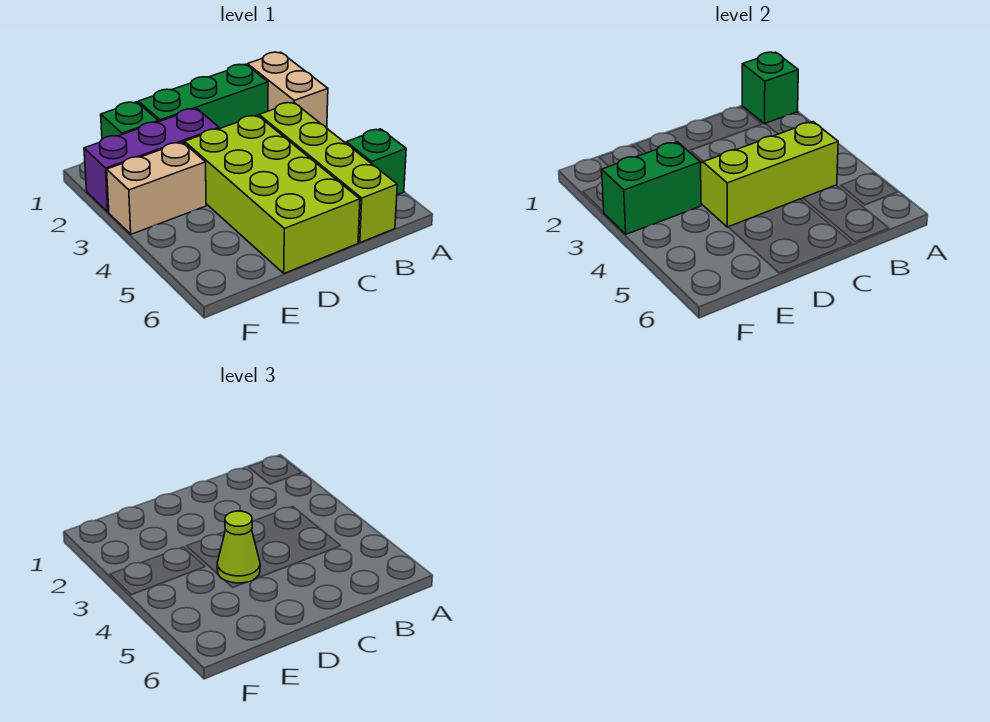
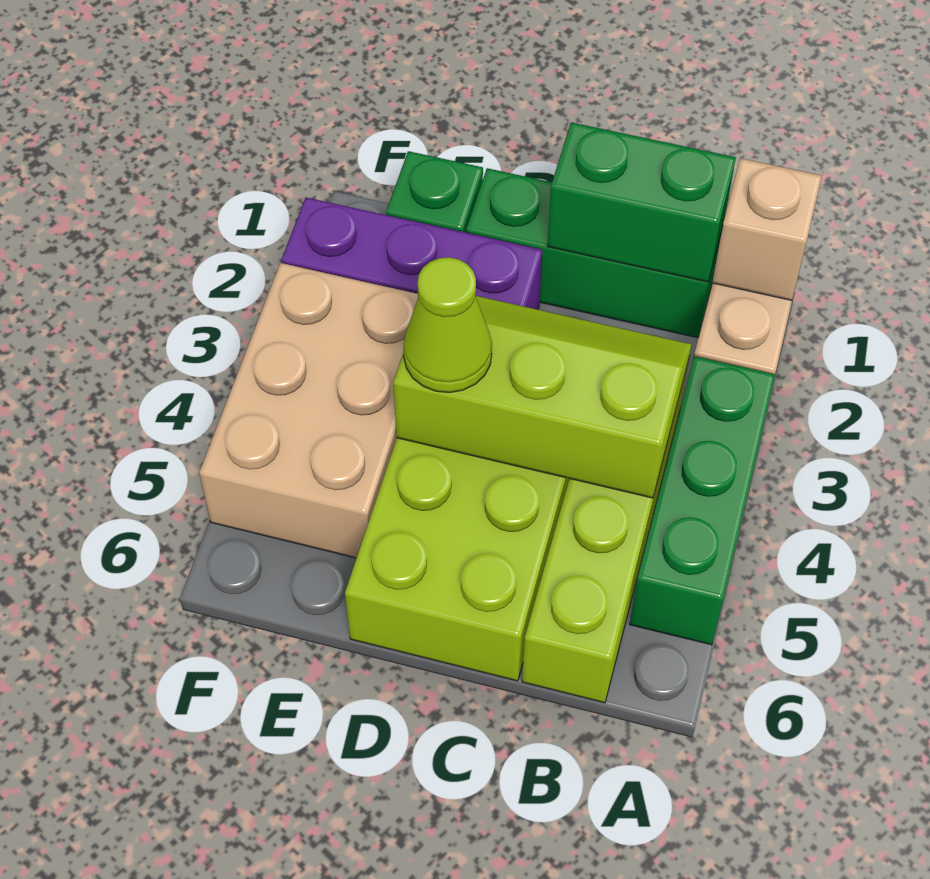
green brick A1 level 2 -> tan brick A1 level 2
green brick A5 level 1 -> green brick A3:A5 level 1
tan brick E3:F3 level 1 -> tan brick E3:F5 level 1
green brick E3:F3 level 2 -> green brick B1:C1 level 2

